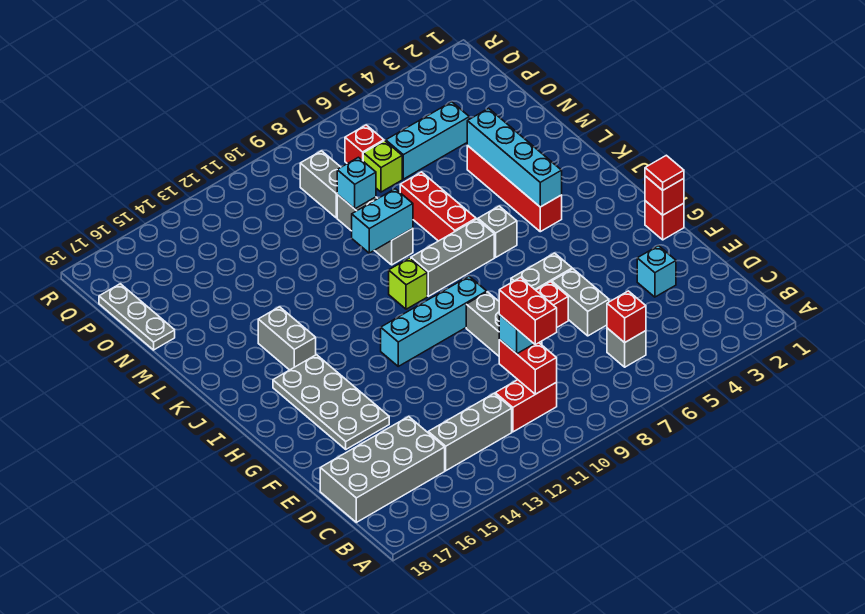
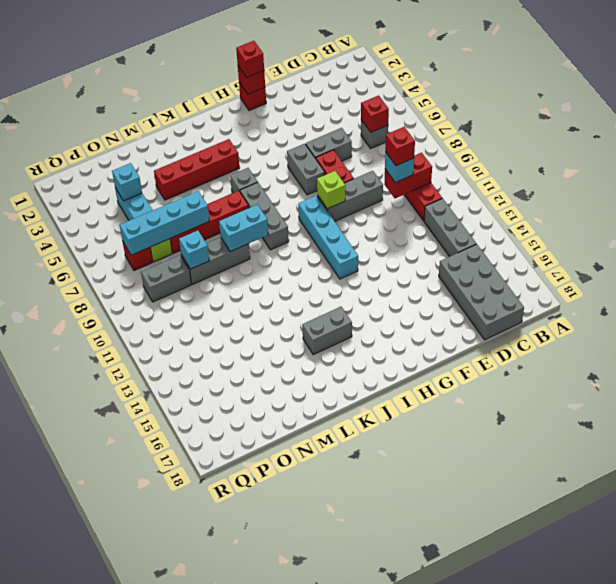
red brick C10:D10 level 4 -> red brick D10 level 4
cyan brick E3 level 1 -> cyan brick O4 level 2
grey plate F15:I16 level 1 -> none
red tile G1 level 3 -> red brick G1 level 3
cyan brick J4:M4 level 2 -> cyan brick M7:P7 level 2
lime brick J10 level 1 -> lime brick G9 level 2
red brick K7:M7 level 1 -> red brick K7:N7 level 1
cyan brick L9:L10 level 2 -> cyan brick K9:L9 level 2
grey plate N18:P18 level 1 -> none

